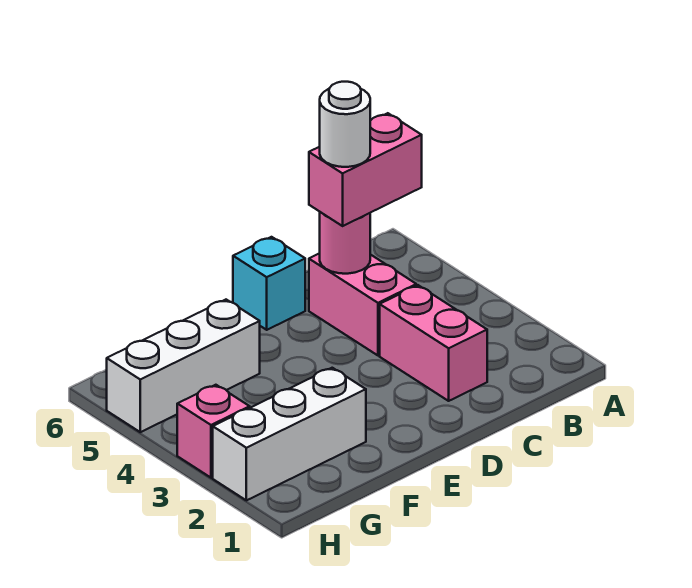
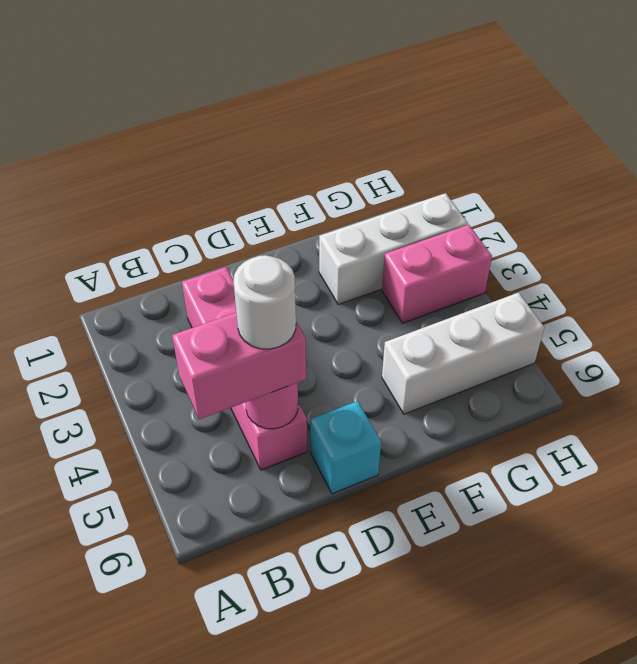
pink brick H3 level 1 -> pink brick G3:H3 level 1

